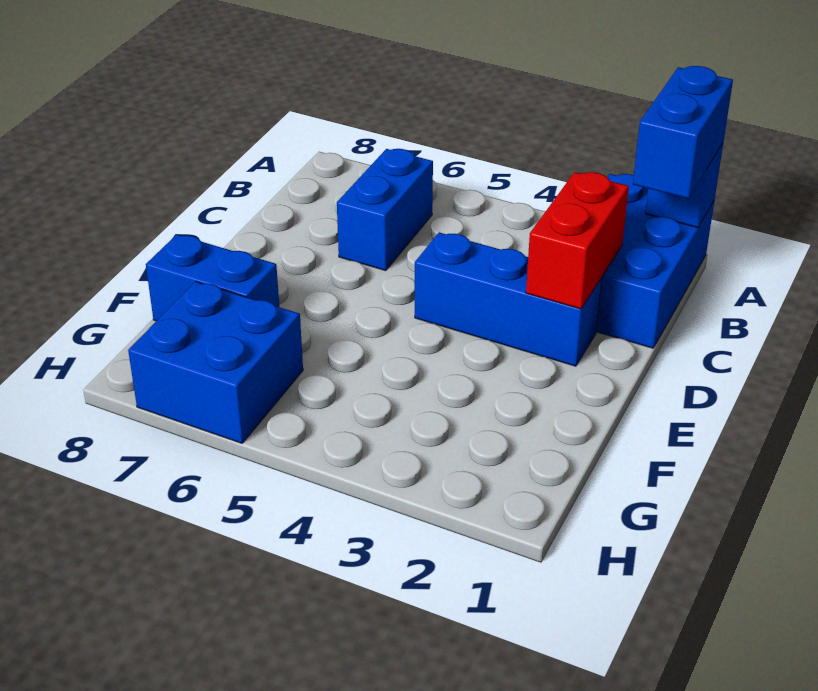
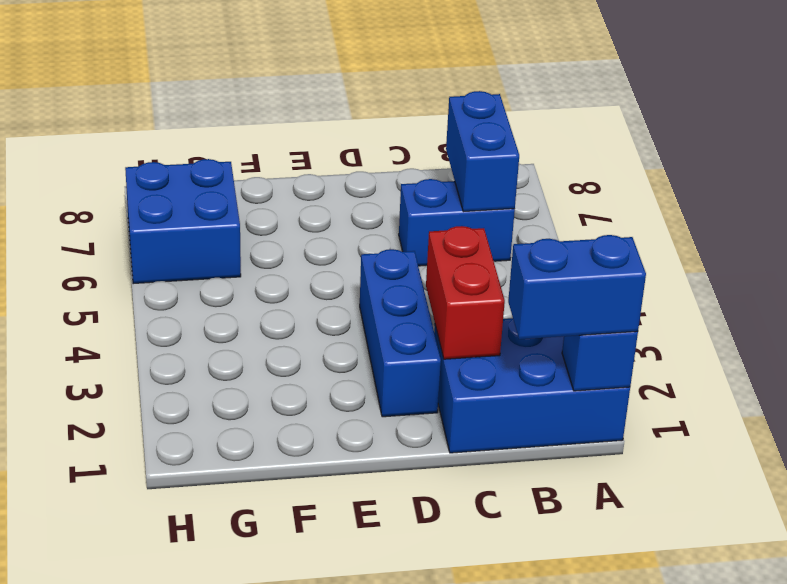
red brick C2:D2 level 2 -> red brick C2:C3 level 2
blue brick F7:F8 level 1 -> blue brick B6:B7 level 2

